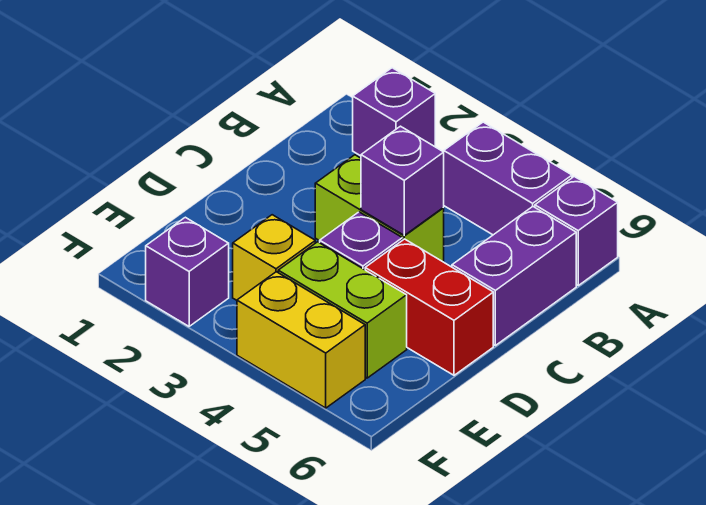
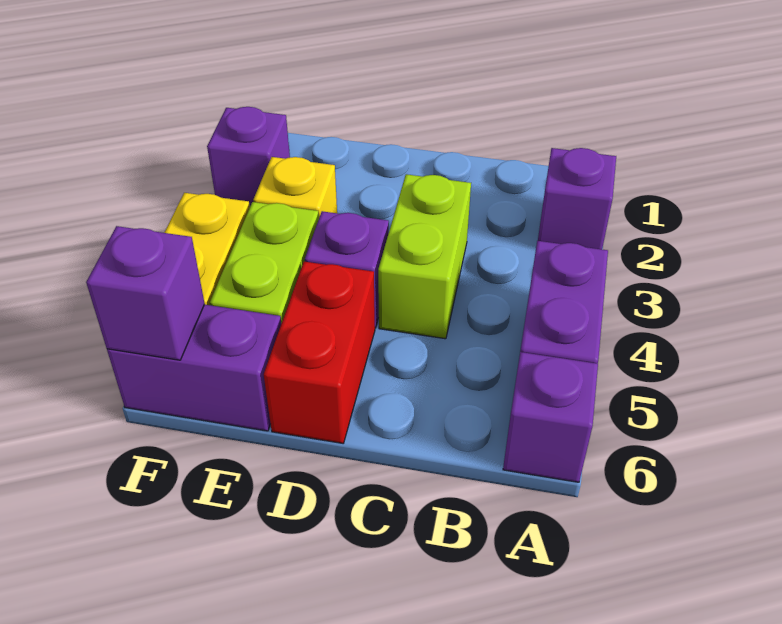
purple brick B6:C6 level 1 -> purple brick E6:F6 level 1
purple brick C4 level 2 -> purple brick F6 level 2

